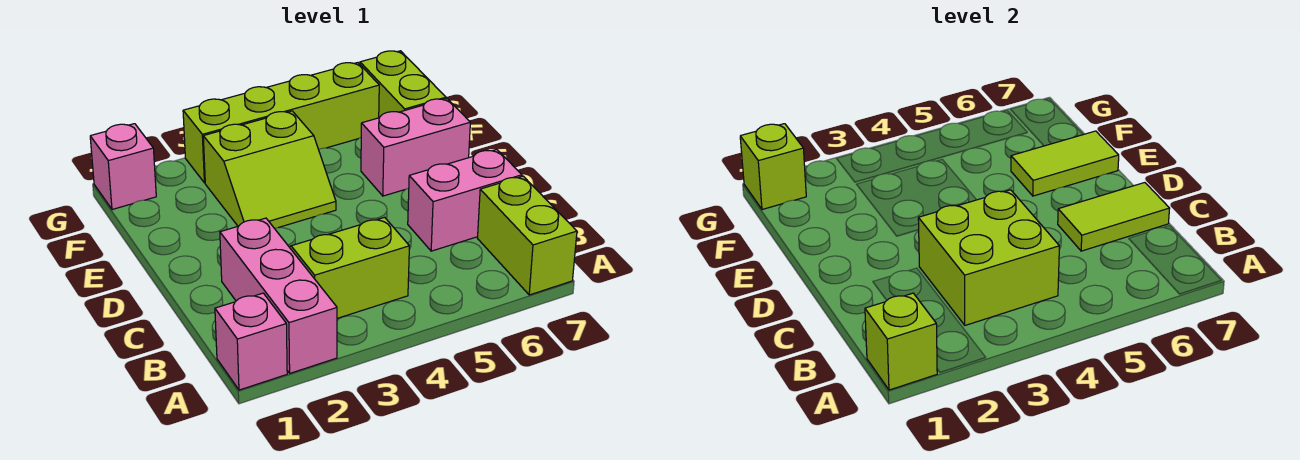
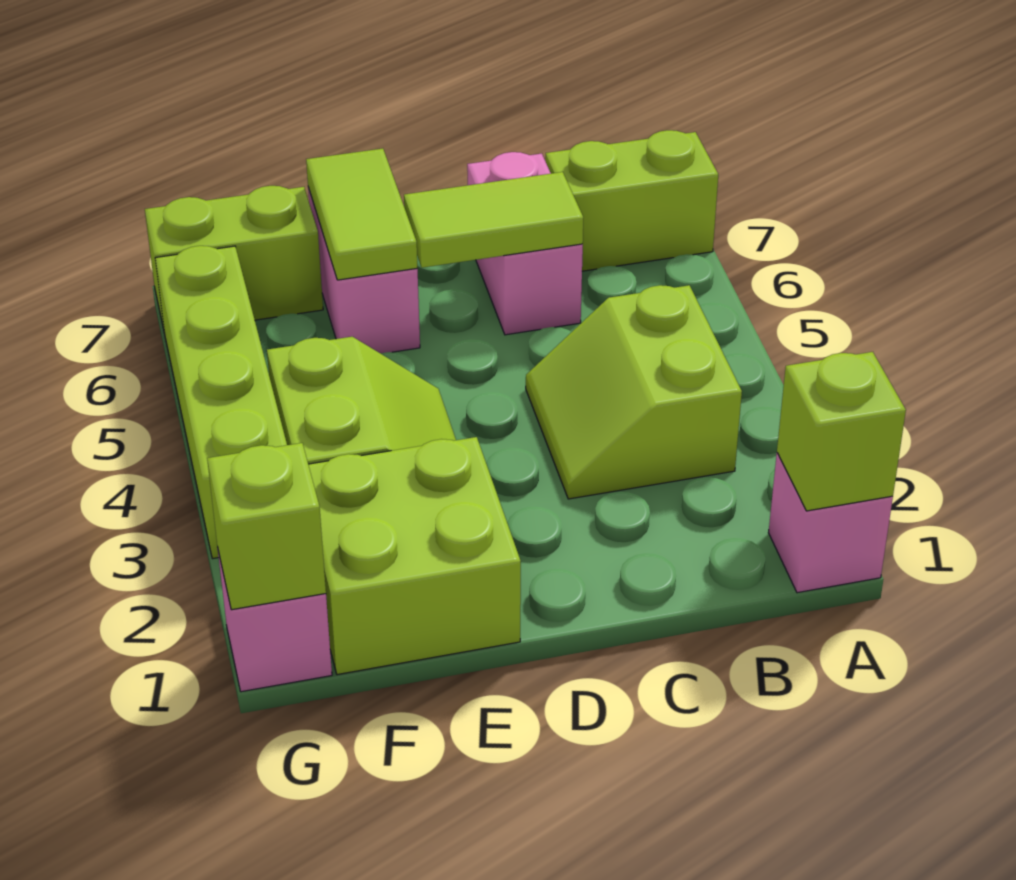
pink brick A2:C2 level 1 -> none
lime brick B3:C4 level 2 -> lime brick E1:F2 level 1
lime tile C6:C7 level 2 -> lime tile C6:D6 level 2

